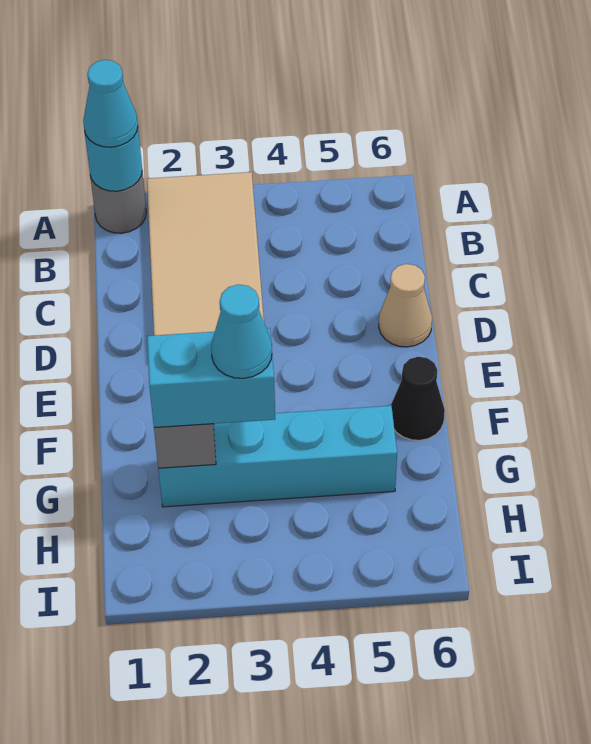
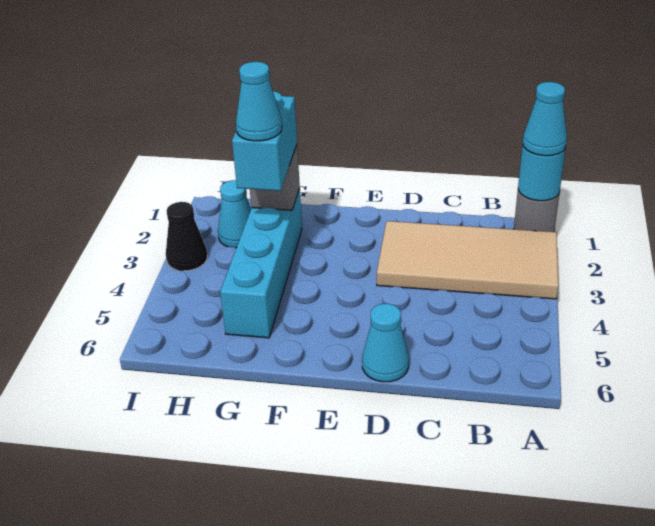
tan cone D6 level 1 -> cyan cone D6 level 1
black cone F6 level 1 -> black cone I3 level 1
none -> cyan cone H2 level 1

